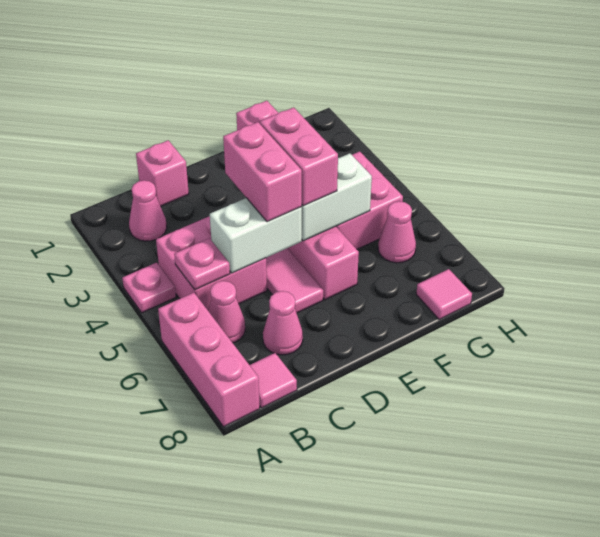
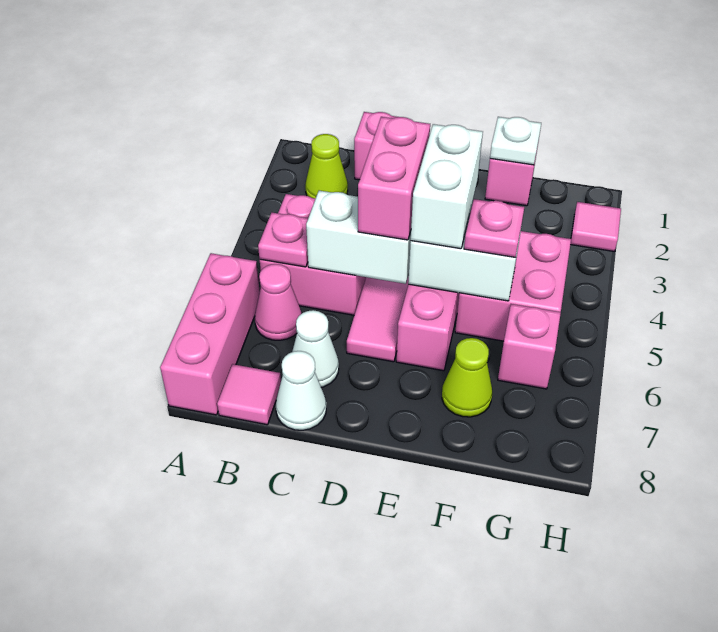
pink plate A4 level 1 -> pink plate F5 level 3
pink cone B2 level 1 -> lime cone B2 level 1
pink cone C7 level 1 -> white cone C7 level 1
none -> white cone C8 level 1
pink brick E4:E5 level 3 -> white brick E4:E5 level 3
none -> white plate F1 level 2
none -> lime cone F7 level 1
pink cone G6 level 1 -> pink brick G6 level 1
pink tile G8 level 1 -> pink tile H2 level 1

